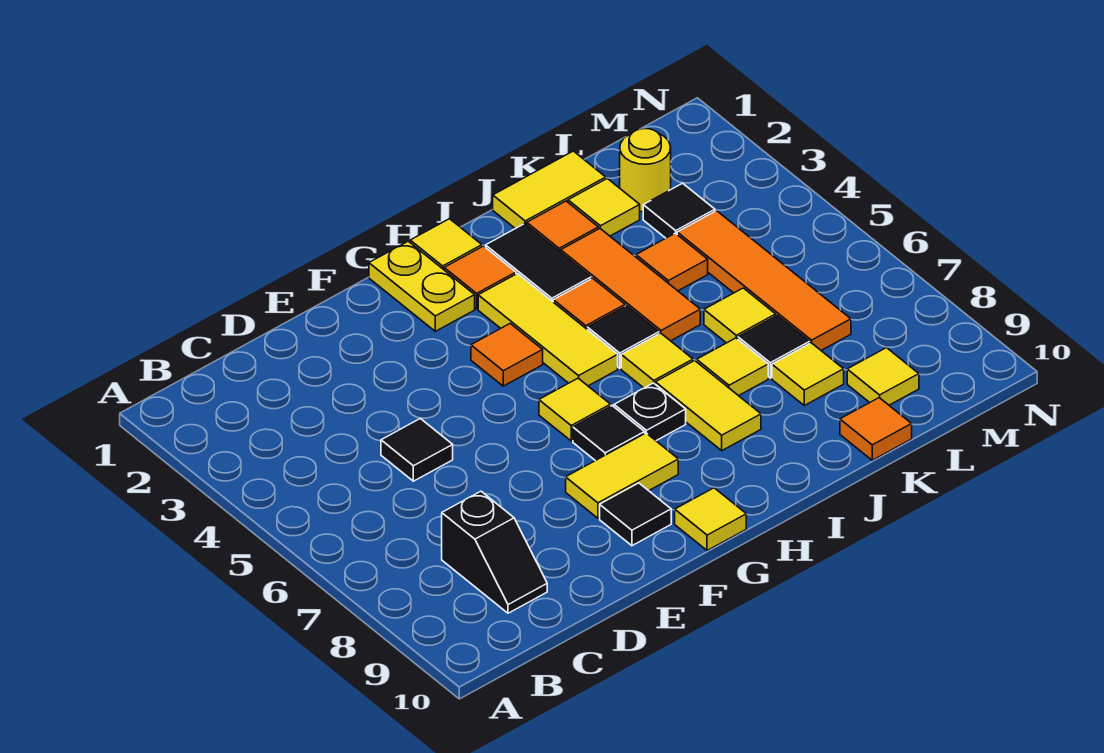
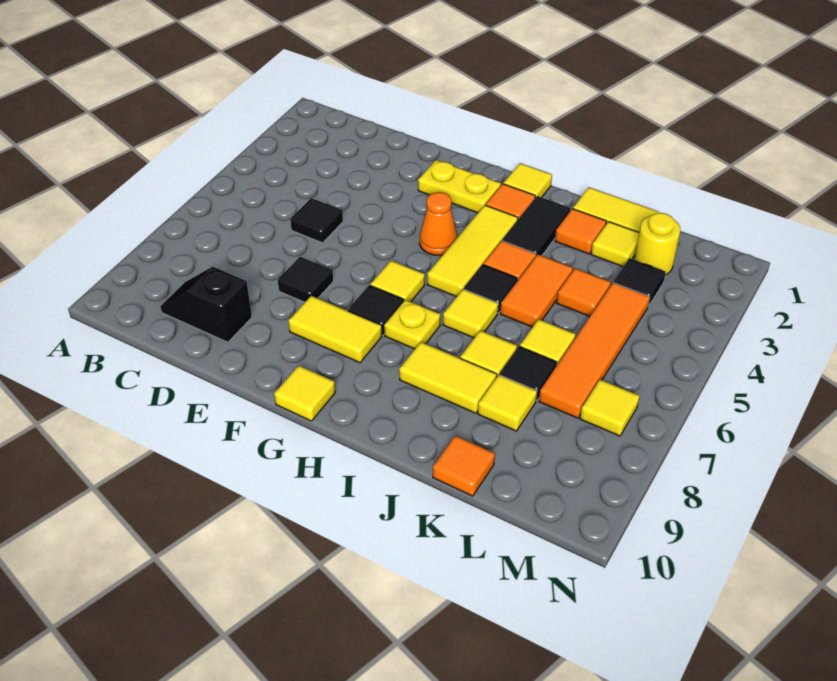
black slope C8:C9 level 1 top 8 -> black slope C9:D9 level 1 top D
black tile F9 level 1 -> black tile E7 level 1
yellow plate G1:G2 level 1 -> yellow plate F2:G2 level 1
orange tile G4 level 1 -> orange cone G4 level 1
black plate H7 level 1 -> yellow plate H7 level 1
yellow tile I7:I8 level 1 -> yellow tile I8:J8 level 1
orange tile J3:J5 level 1 -> orange tile J4:J5 level 1
yellow tile L9 level 1 -> yellow tile M7 level 1

